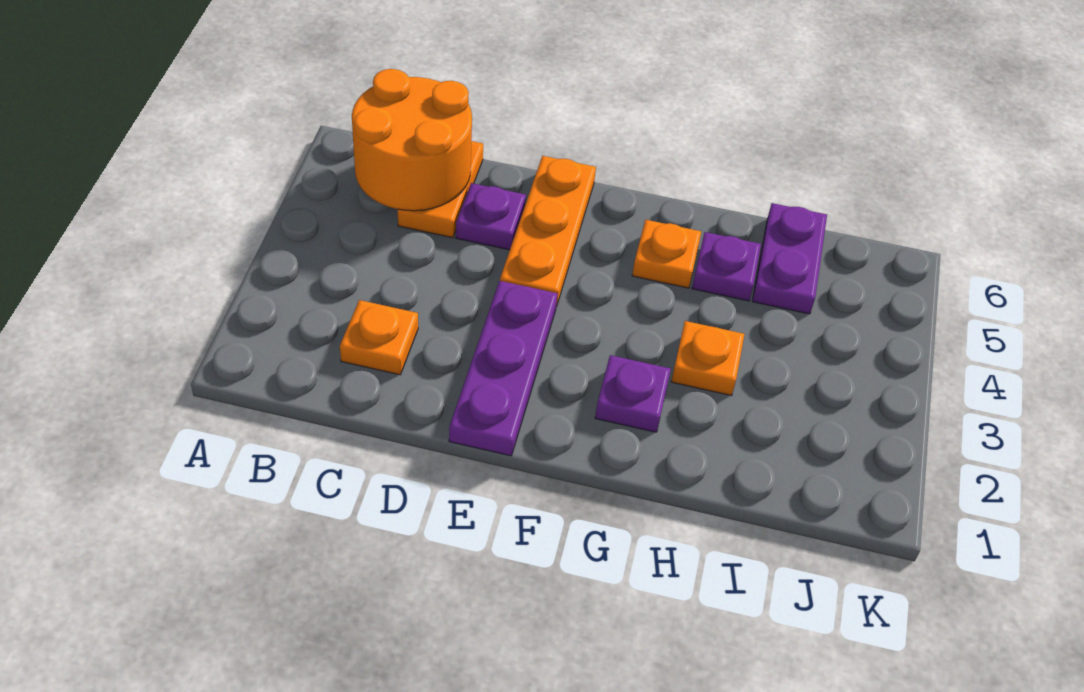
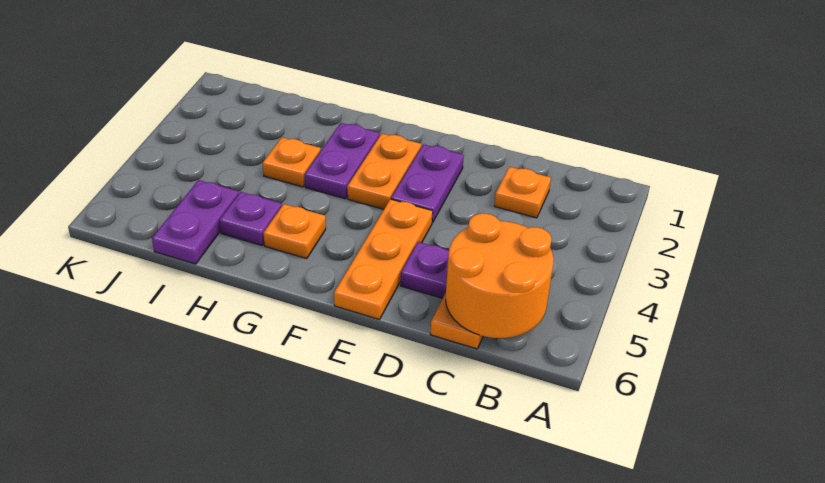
purple plate E1:E3 level 1 -> purple plate E2:E3 level 1
none -> orange plate F2:F3 level 1
purple plate G2 level 1 -> purple plate G2:G3 level 1

